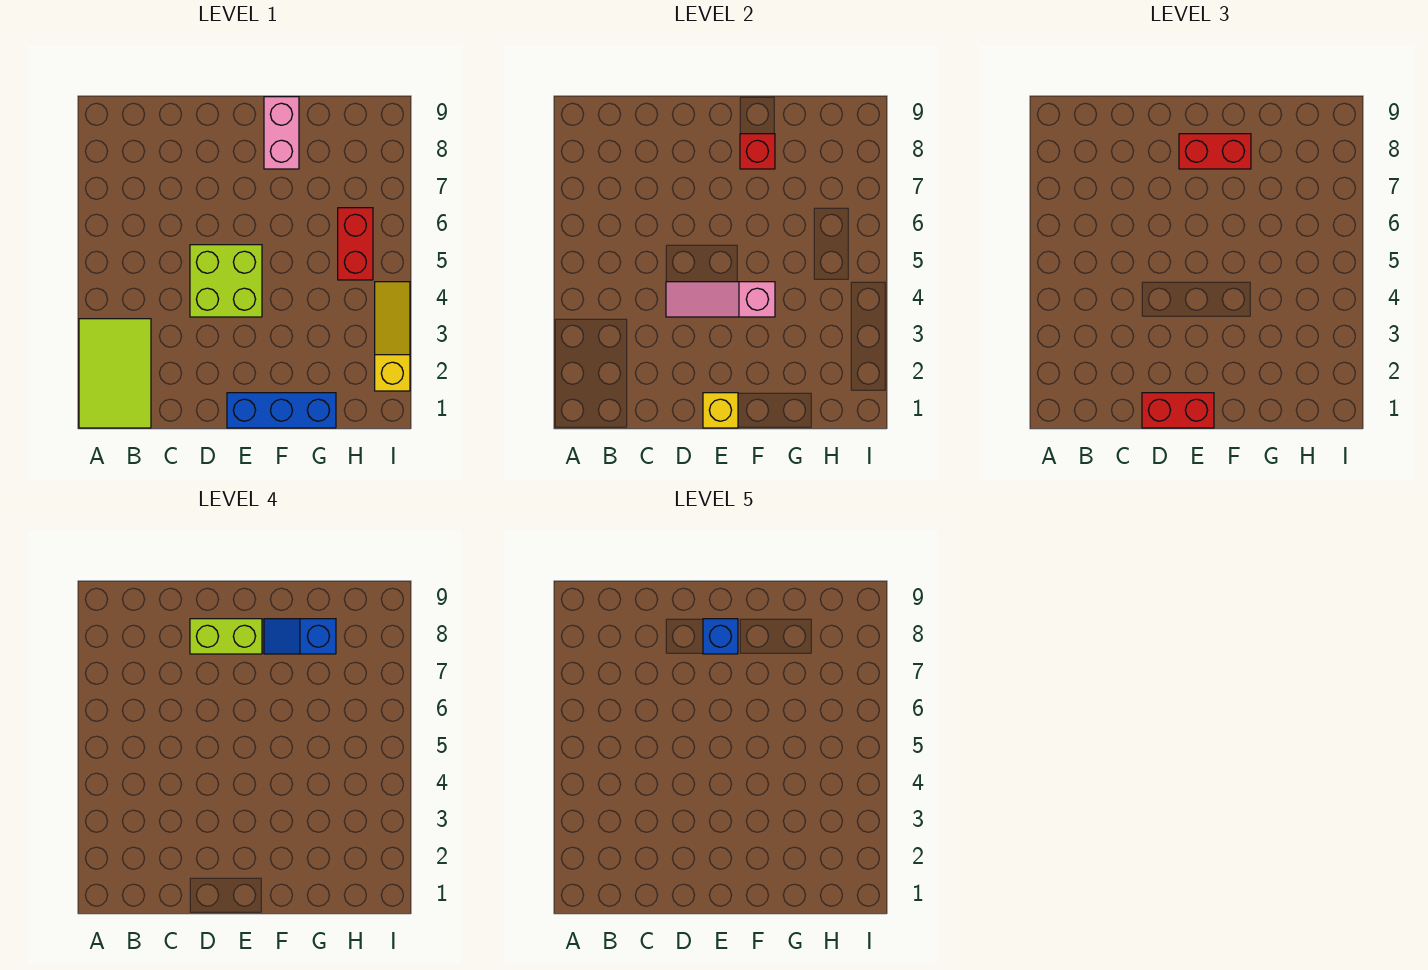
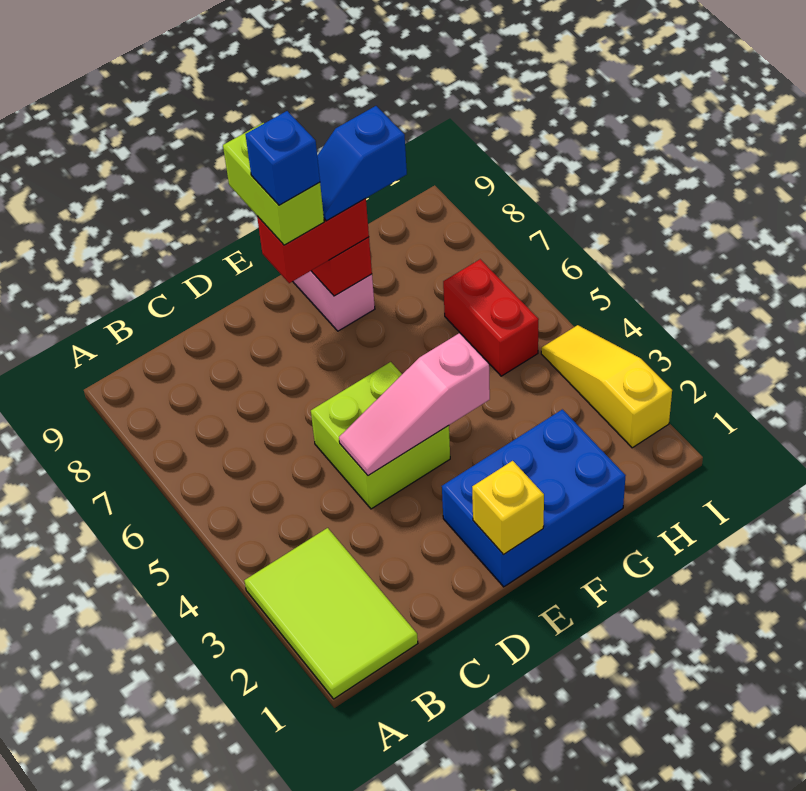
red brick D1:E1 level 3 -> none
lime brick D8:E8 level 4 -> lime brick E8:E9 level 4
blue brick E1:G1 level 1 -> blue brick E1:G2 level 1

